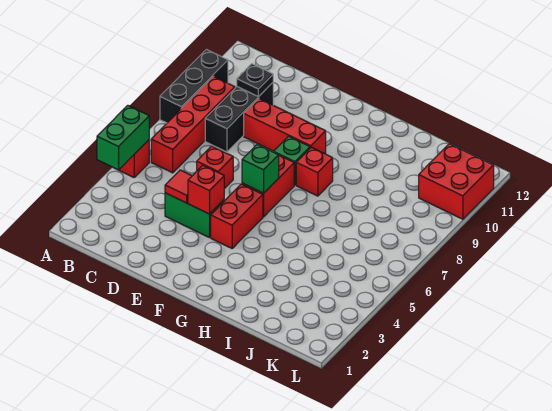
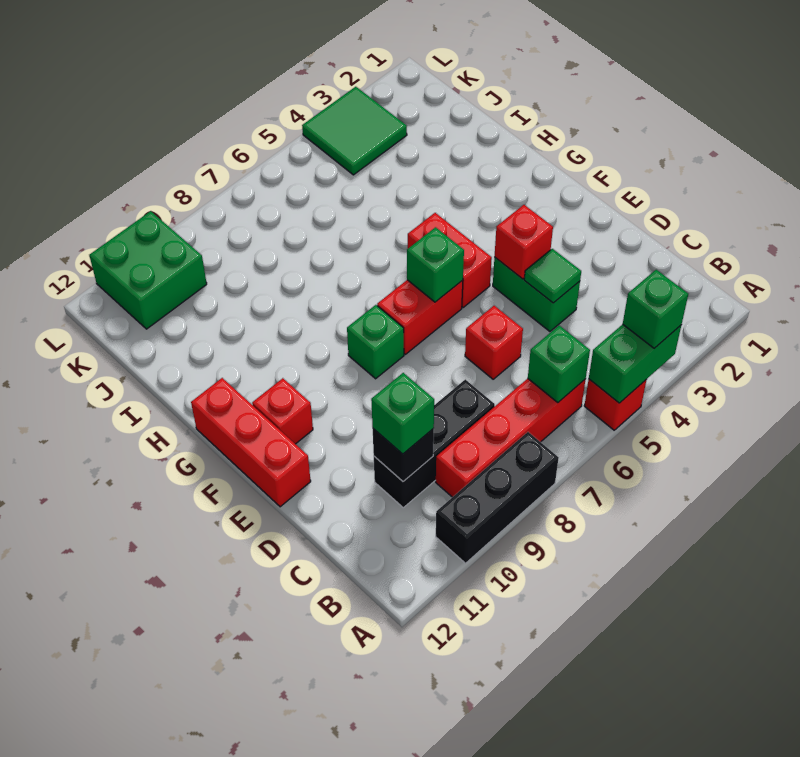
none -> green brick A4 level 3
none -> green brick B6 level 2
black plate C10 level 2 -> black brick C10 level 2
none -> green brick C10 level 3
red tile D4 level 2 -> green tile D4 level 2
red brick D9:F9 level 1 -> red brick E12:G12 level 1
red brick F4:F5 level 1 -> red brick F5:G5 level 1
red brick G8 level 1 -> red brick F11 level 1
none -> green tile K3:L4 level 1
red brick K10:L11 level 1 -> green brick K10:L11 level 1

